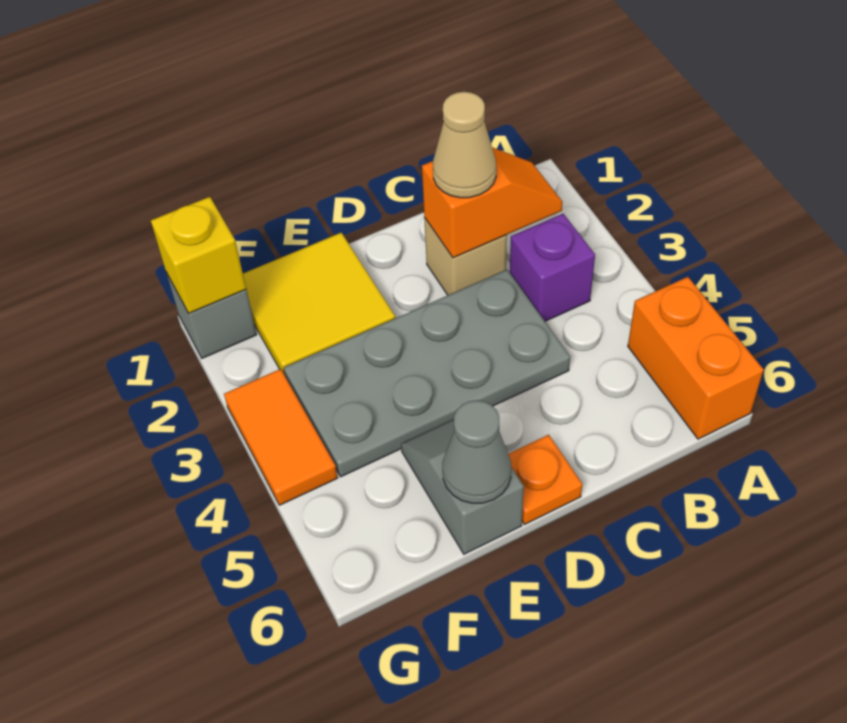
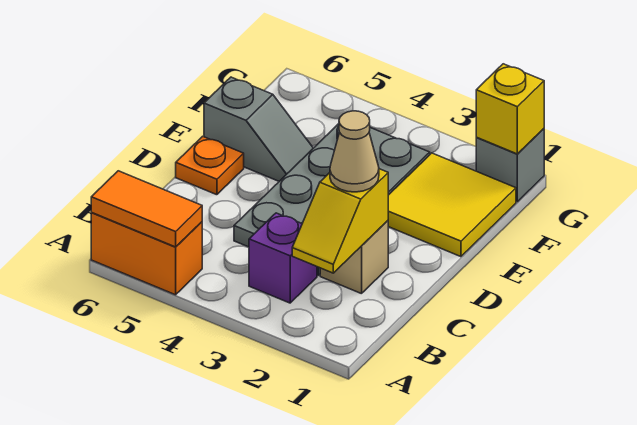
orange slope B2:C2 level 2 top C -> yellow slope B2:C2 level 2 top C
grey cone E6 level 2 -> none
orange tile G3:G4 level 1 -> orange tile A5:A6 level 2

